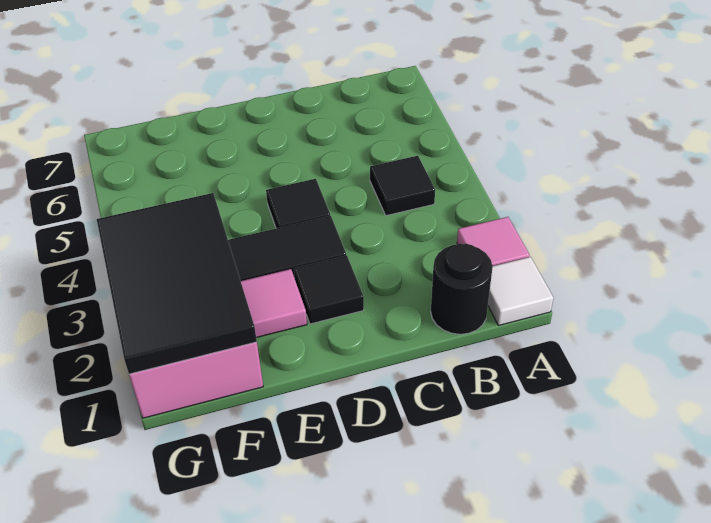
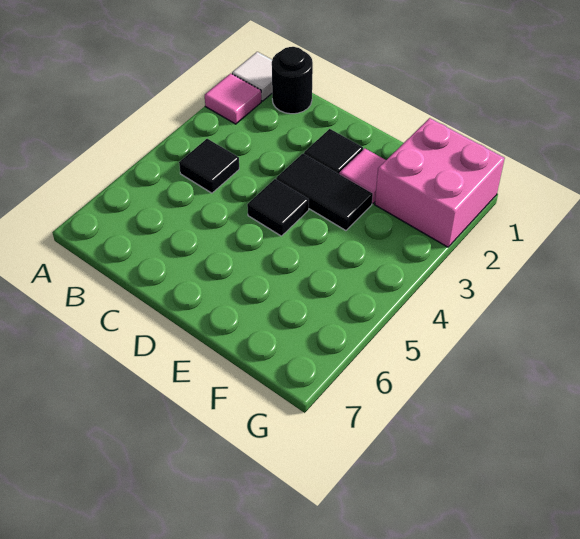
black tile F1:G3 level 2 -> none

